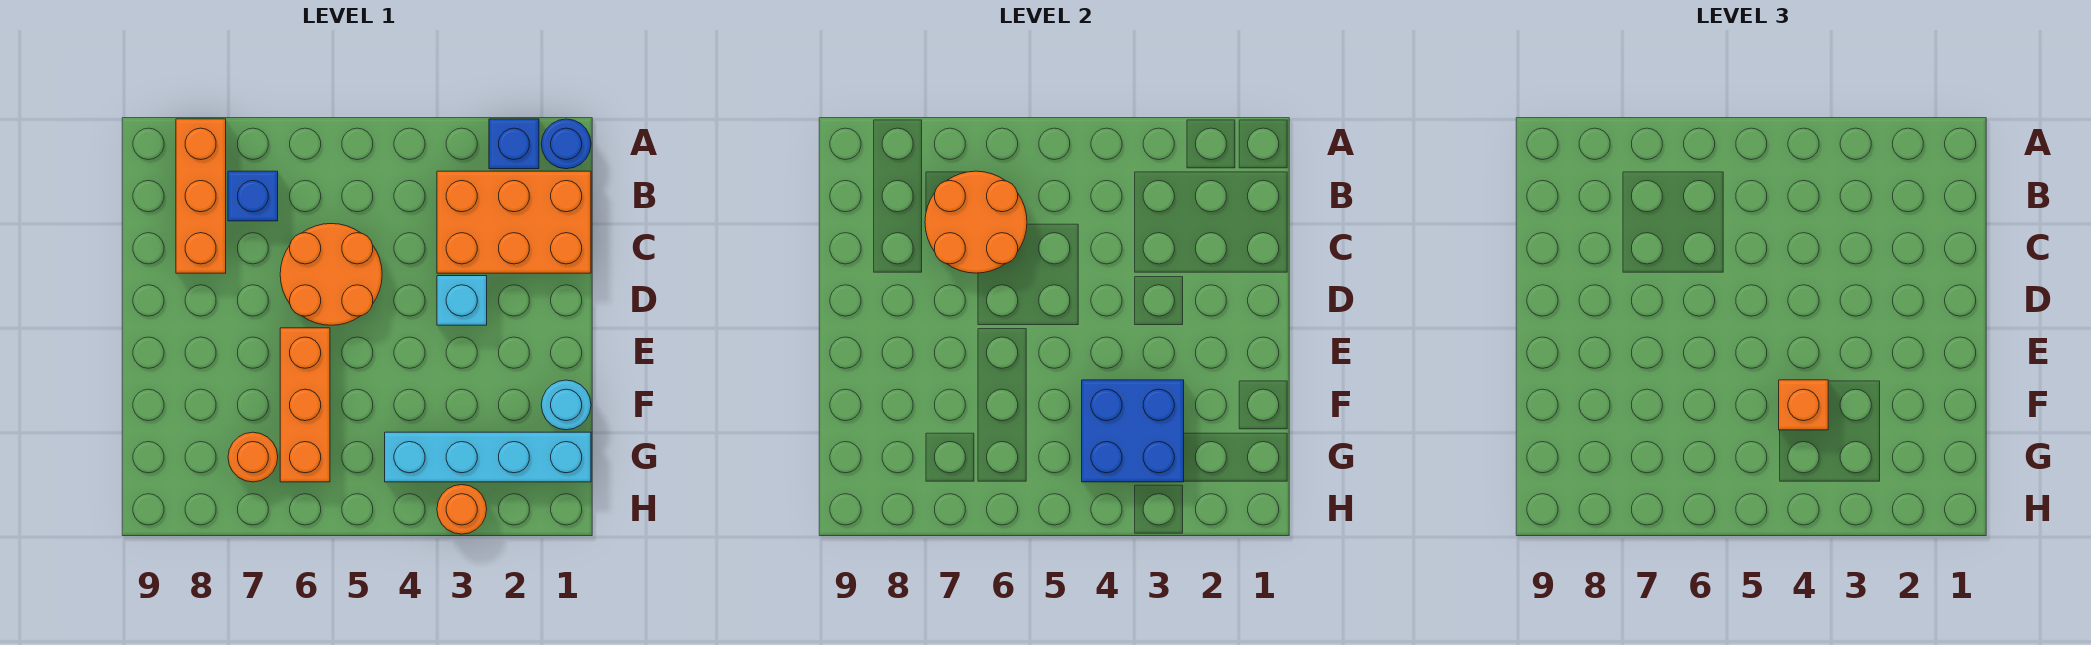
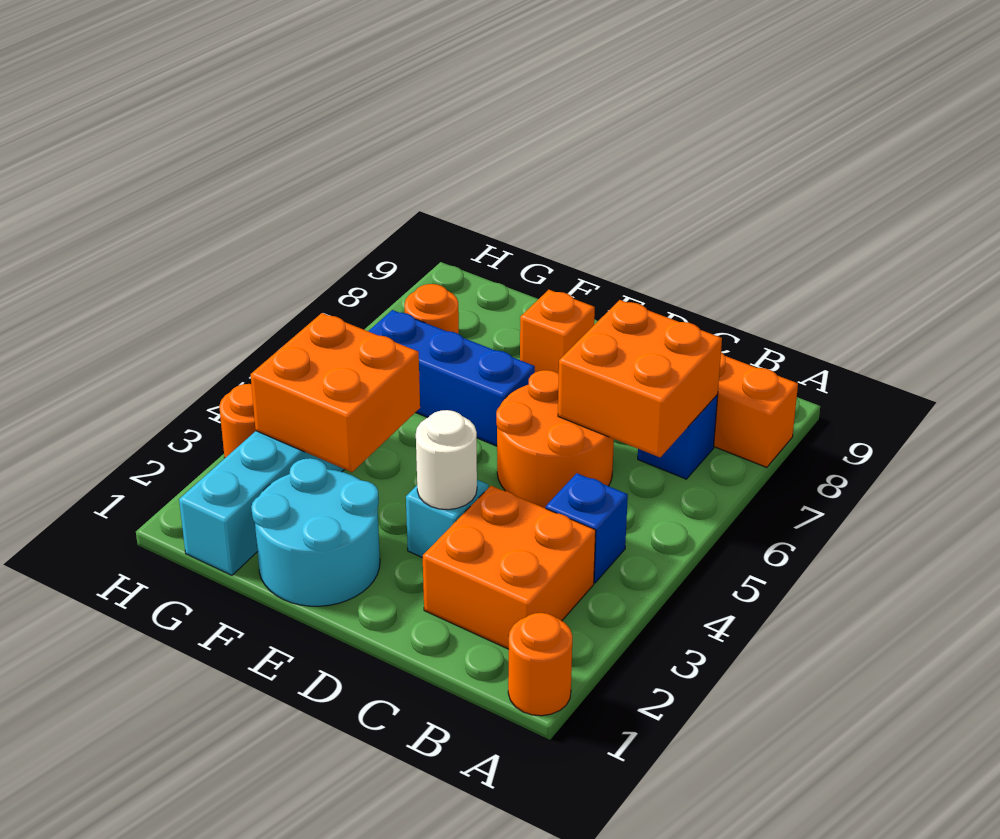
blue round brick A1 level 1 -> orange round brick A1 level 1
blue brick A2 level 1 -> blue brick B4 level 1
orange brick B1:C3 level 1 -> orange brick B2:C3 level 1
orange round brick B6:C7 level 2 -> orange brick B6:C7 level 2
none -> white round brick D3 level 2
orange brick E6:G6 level 1 -> blue brick E6:G6 level 1
cyan round brick F1 level 1 -> cyan round brick E1:F2 level 1
blue brick F3:G4 level 2 -> orange brick F3:G4 level 2
orange brick F4 level 3 -> orange brick E8 level 1

